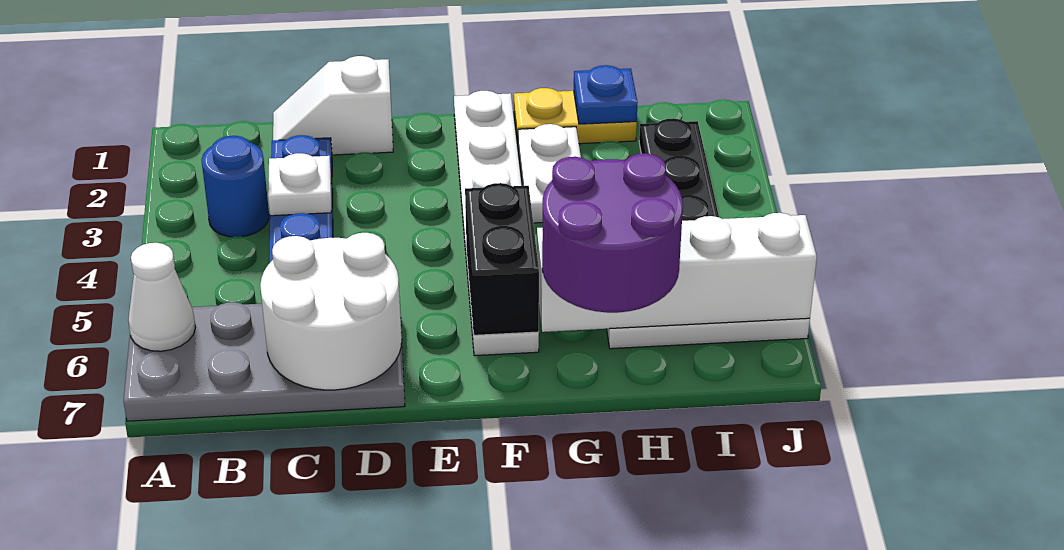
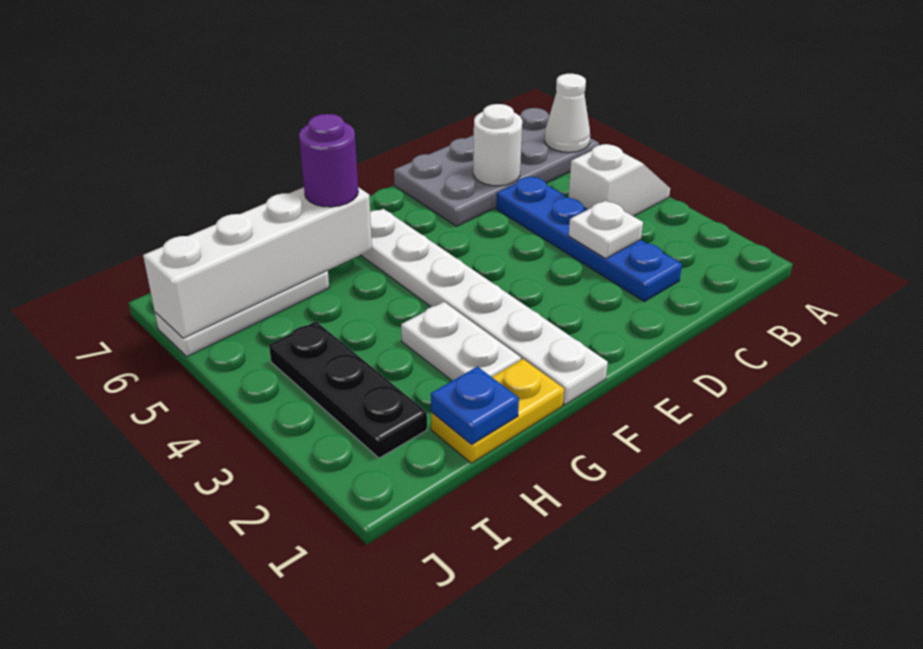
blue round brick B3 level 1 -> none
white slope C1:D1 level 1 top D -> white slope A4:B4 level 1 top B
white round brick C6:D7 level 2 -> white round brick C6 level 2
black brick F5:F6 level 2 -> none
purple round brick G6:H7 level 3 -> purple round brick G6 level 3

